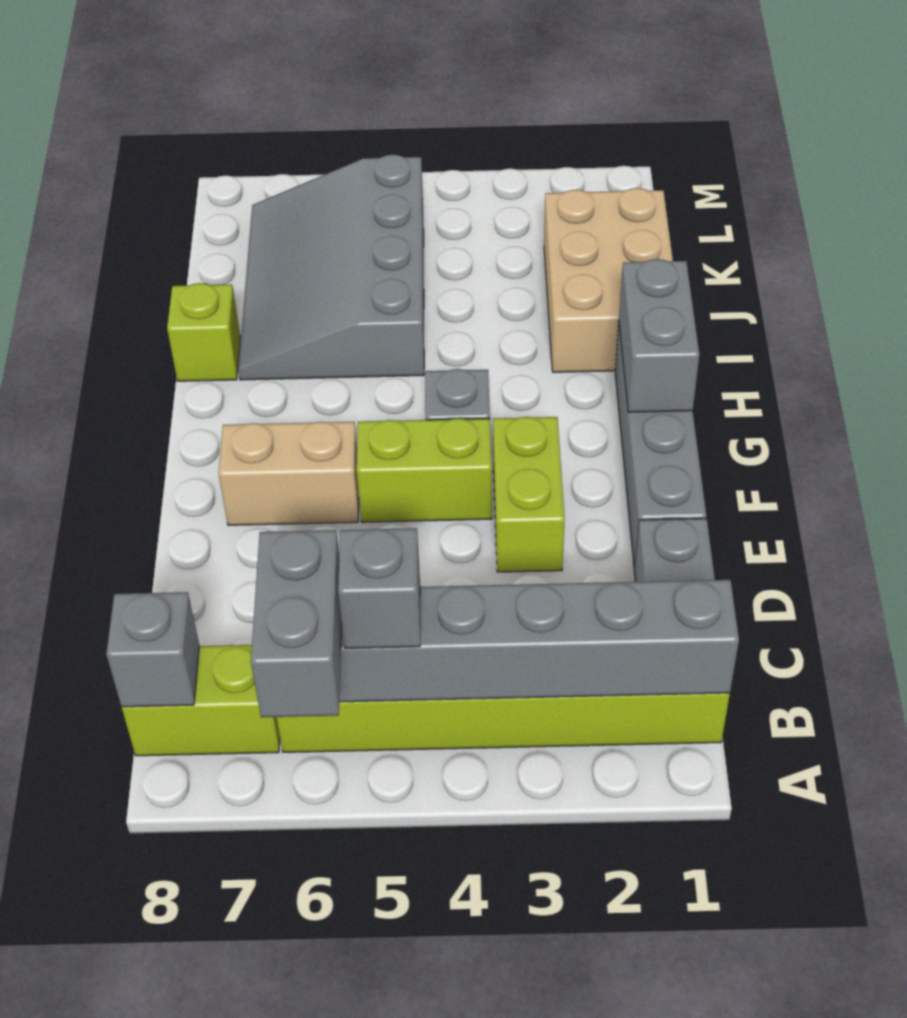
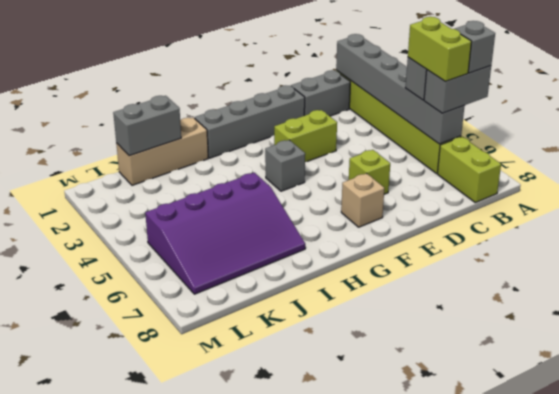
grey brick B8 level 2 -> grey brick A6 level 4
lime brick F4:F5 level 1 -> lime brick B5:B6 level 4
tan brick F6:F7 level 1 -> tan brick F7 level 1
grey brick G1:H1 level 2 -> grey brick J1:K1 level 2
tan brick I1:K2 level 1 -> tan brick I1:K1 level 1
grey slope I5:L7 level 1 top 5 -> purple slope I5:L7 level 1 top 5
lime brick I8 level 1 -> lime brick E6 level 1

